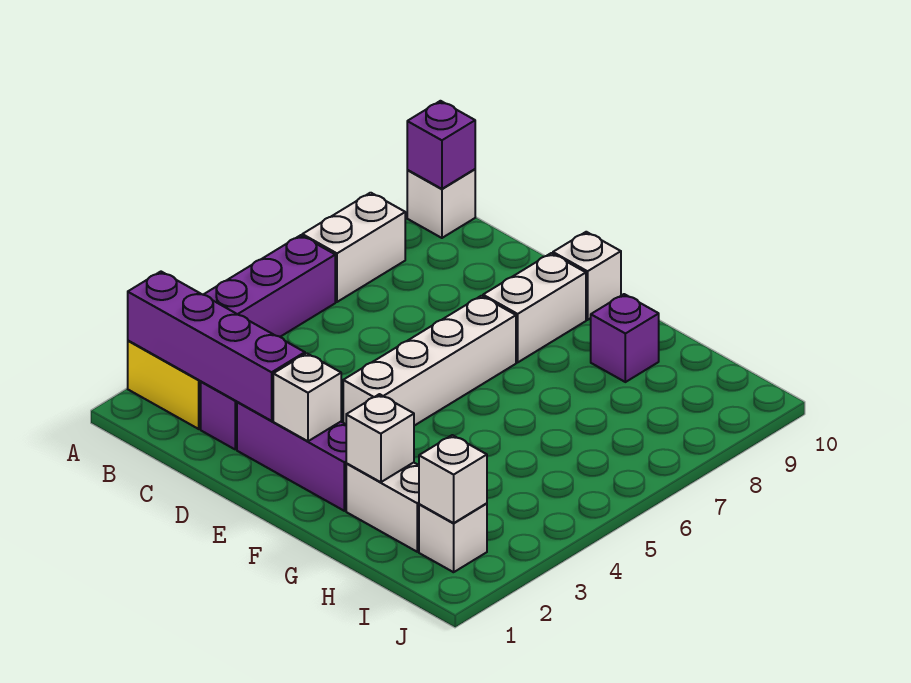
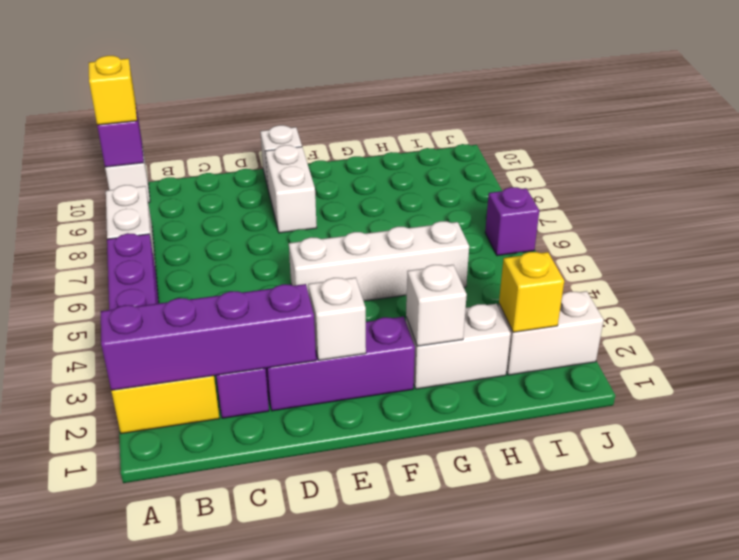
none -> yellow brick A10 level 3
white brick E4:E7 level 1 -> white brick E5:H5 level 1
purple brick G9 level 1 -> purple brick J6 level 1
white brick I2 level 1 -> white brick I2:J2 level 1
white brick I2 level 2 -> yellow brick I2 level 2

